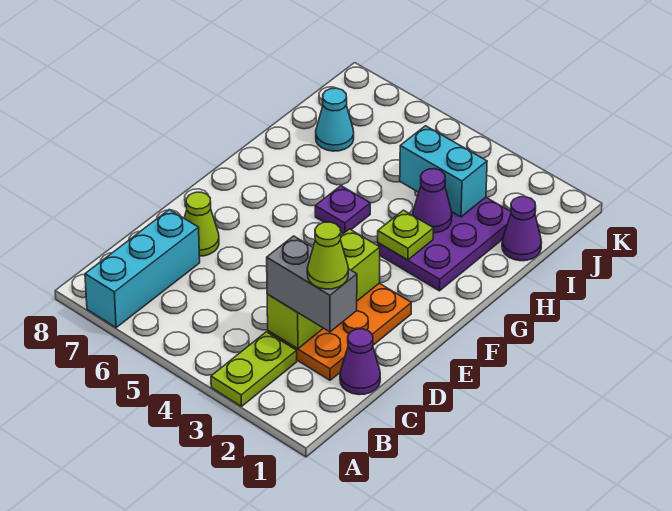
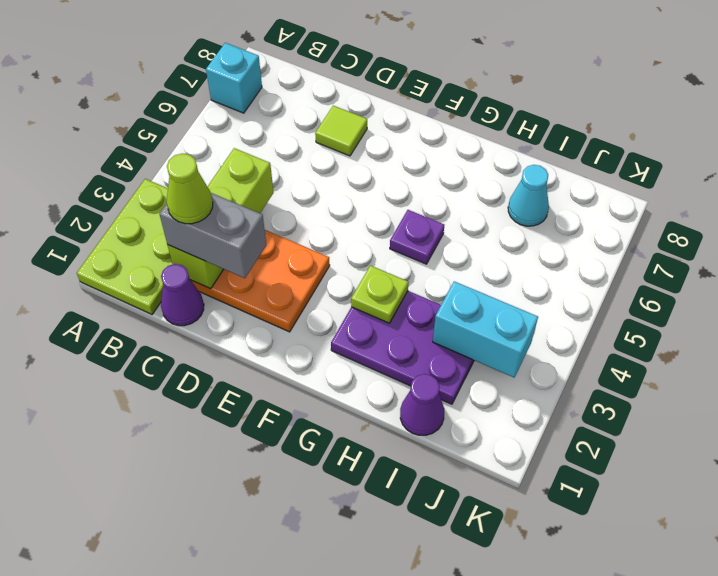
lime plate A3:B3 level 1 -> lime plate A1:B3 level 1
cyan brick A7:C7 level 1 -> cyan brick A7 level 1
grey brick C2:C3 level 3 -> grey brick C2:D2 level 3
lime brick C3:E3 level 2 -> lime brick C2:C4 level 2
lime cone D7 level 1 -> lime tile D7 level 1
purple cone H3 level 2 -> none
cyan brick I3:I4 level 2 -> cyan brick I3:J3 level 2

